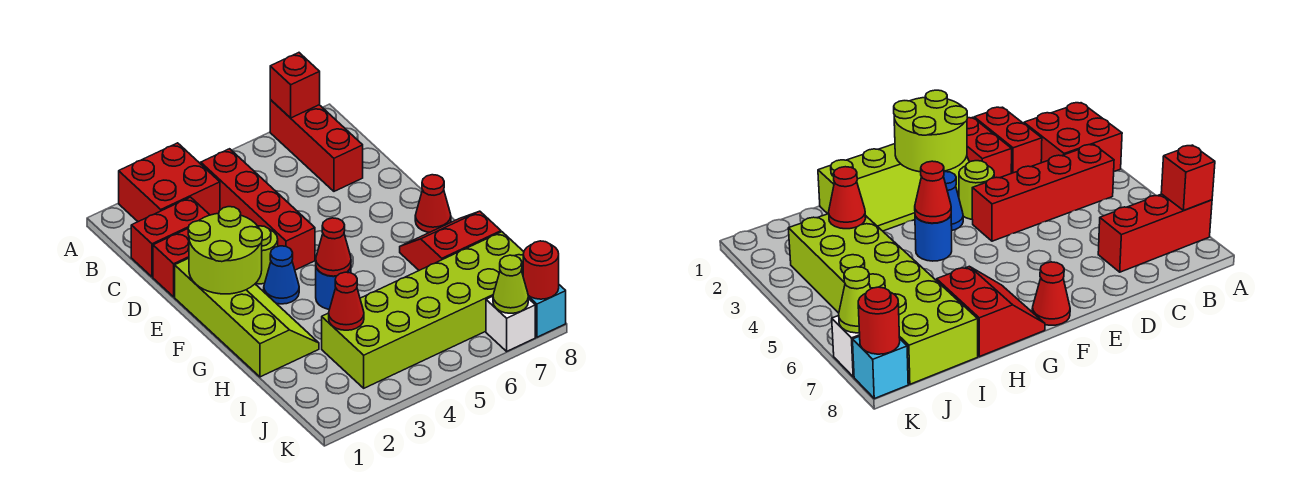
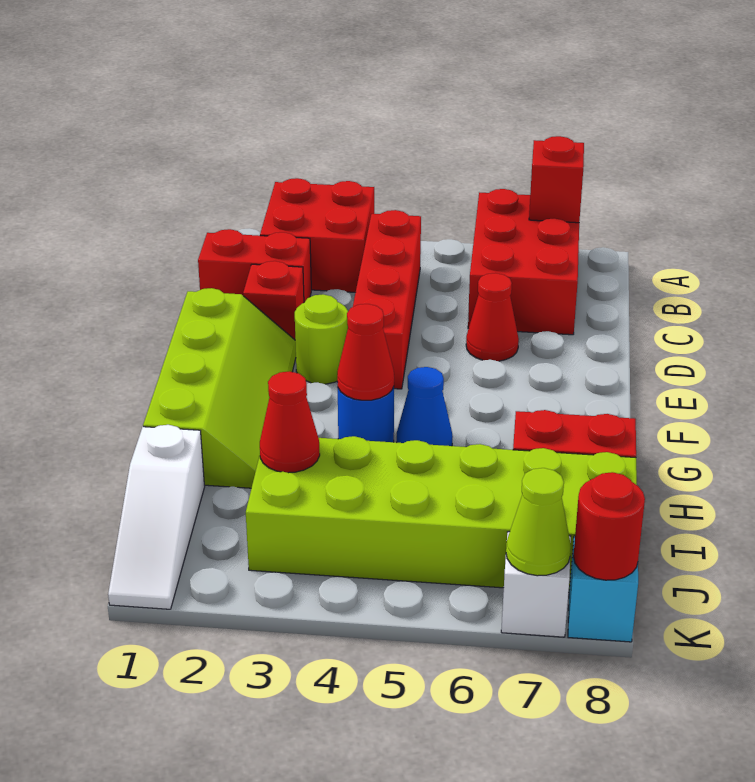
red brick A7:C7 level 1 -> red brick A6:C7 level 1
red brick D1:D2 level 1 -> red brick D2 level 1
lime round brick E1:F2 level 2 -> none
blue cone F3 level 1 -> blue cone G5 level 1
red cone F8 level 1 -> red cone D6 level 1
none -> white slope I1:K1 level 1 top I

